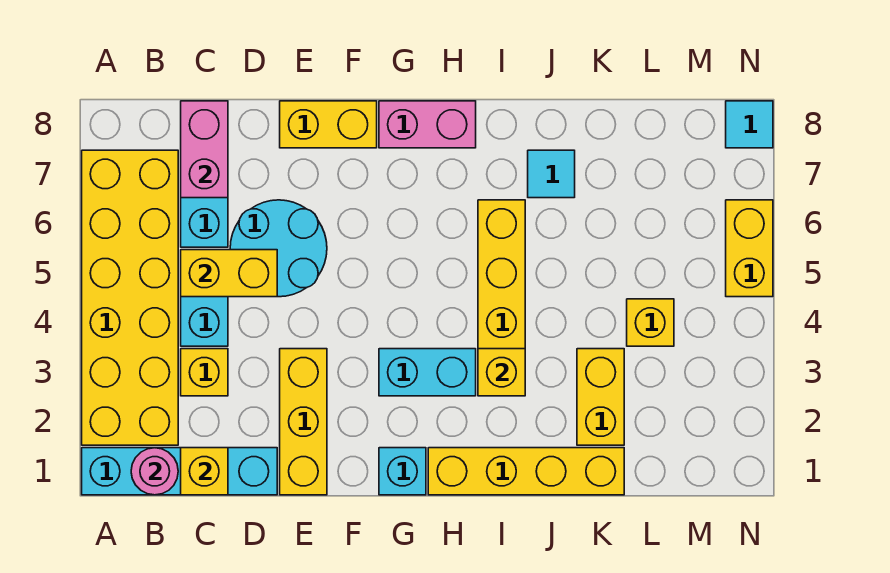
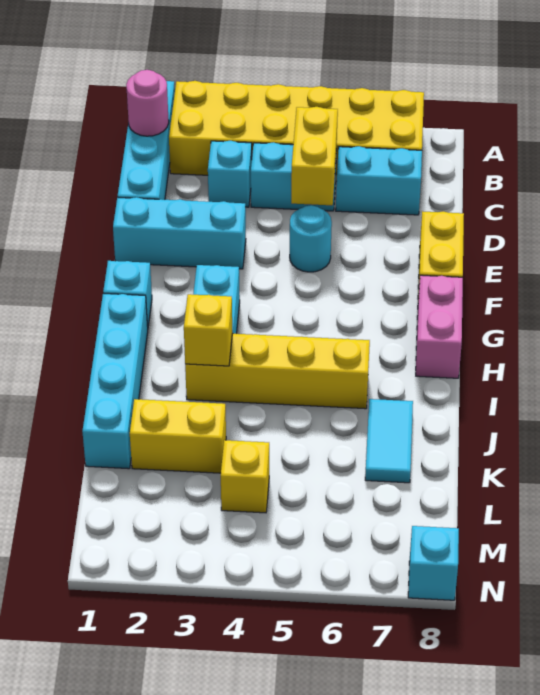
yellow brick C1 level 2 -> none
yellow brick C3 level 1 -> cyan brick C3 level 1
pink brick C7:C8 level 2 -> none
cyan round brick D5:E6 level 1 -> cyan round brick E5 level 1
yellow brick E1:E3 level 1 -> cyan brick E1:E3 level 1
yellow brick H1:K1 level 1 -> cyan brick H1:K1 level 1
cyan tile J7 level 1 -> cyan tile J7:K7 level 1
yellow brick N5:N6 level 1 -> none
cyan tile N8 level 1 -> cyan brick N8 level 1

